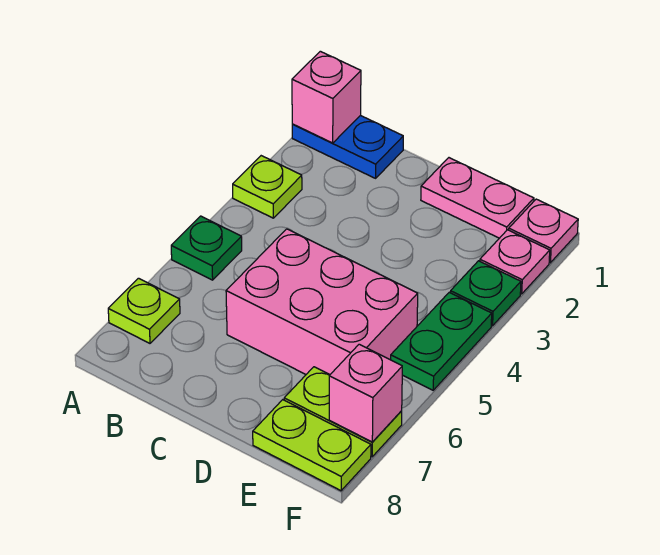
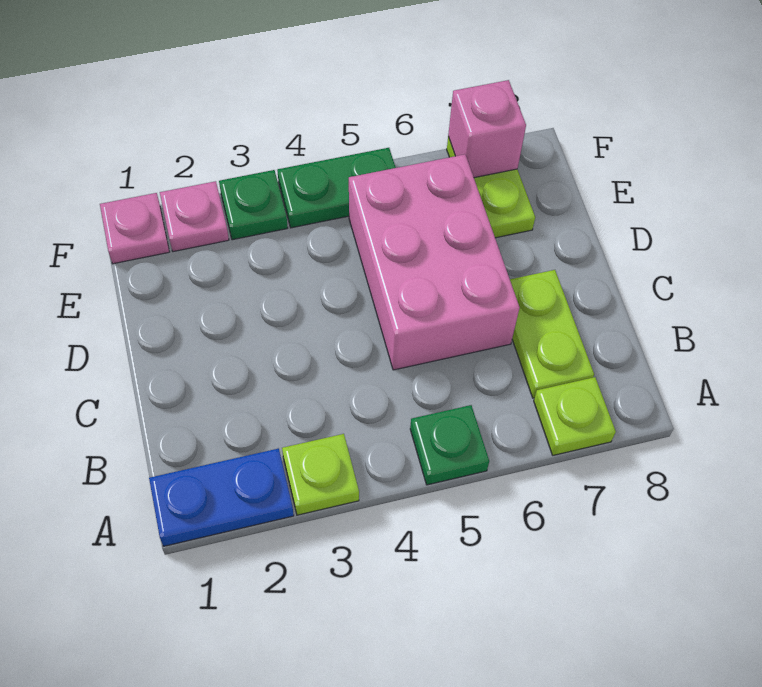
blue plate A1:B1 level 1 -> blue plate A1:A2 level 1
pink brick A1 level 2 -> none
pink plate D1:E1 level 1 -> none
lime plate E8:F8 level 1 -> lime plate B7:C7 level 1

